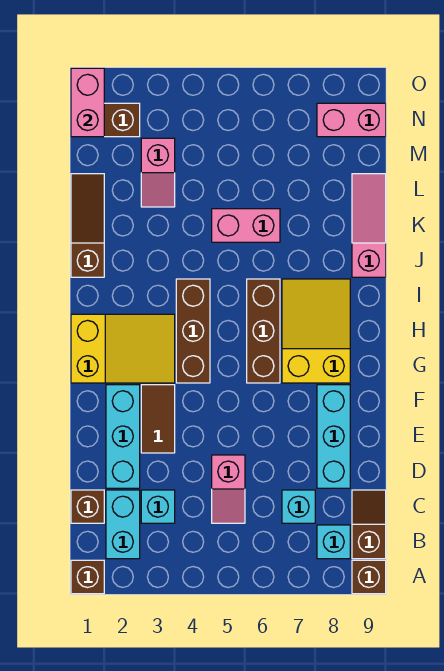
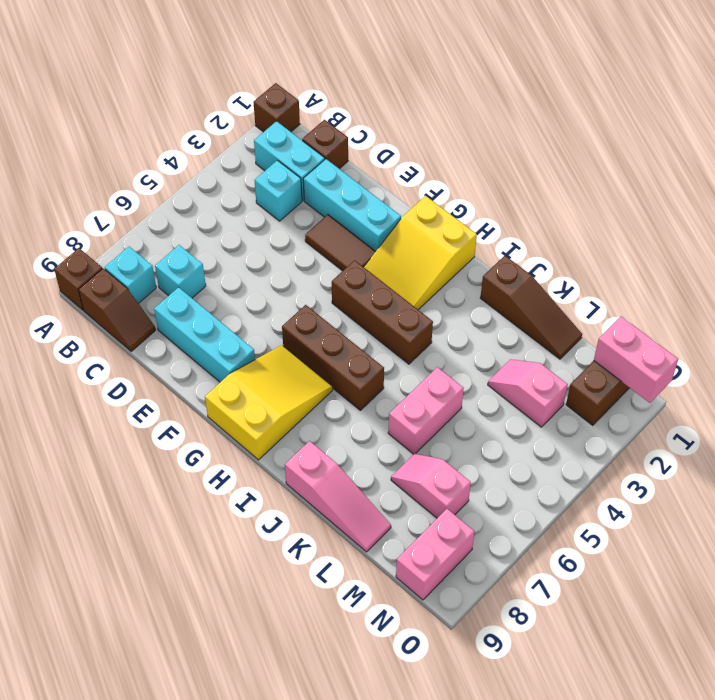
pink slope C5:D5 level 1 top D -> pink slope L7:M7 level 1 top M
yellow slope G7:I8 level 1 top G -> yellow slope G7:H9 level 1 top 9

